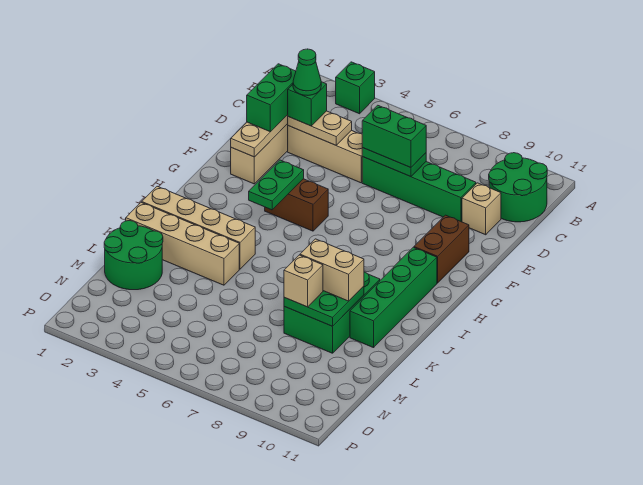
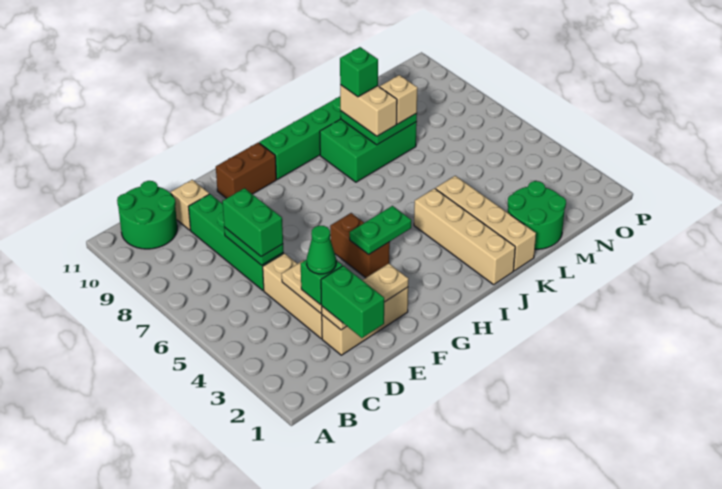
green brick A3 level 1 -> green brick K9 level 4
green brick D2:E2 level 3 -> green brick D1:D2 level 3

